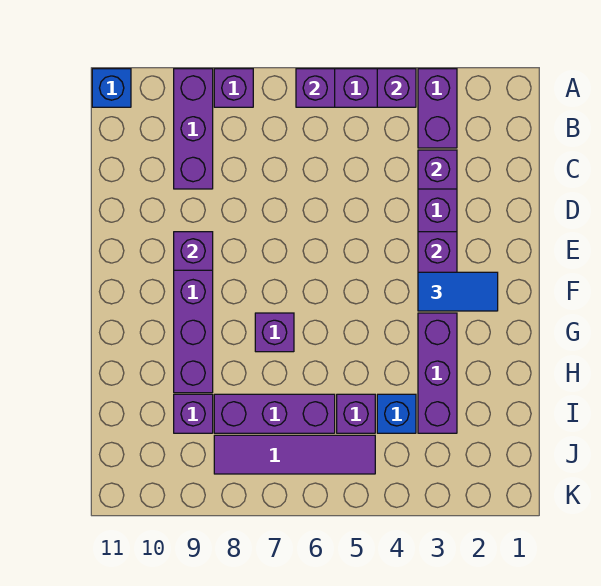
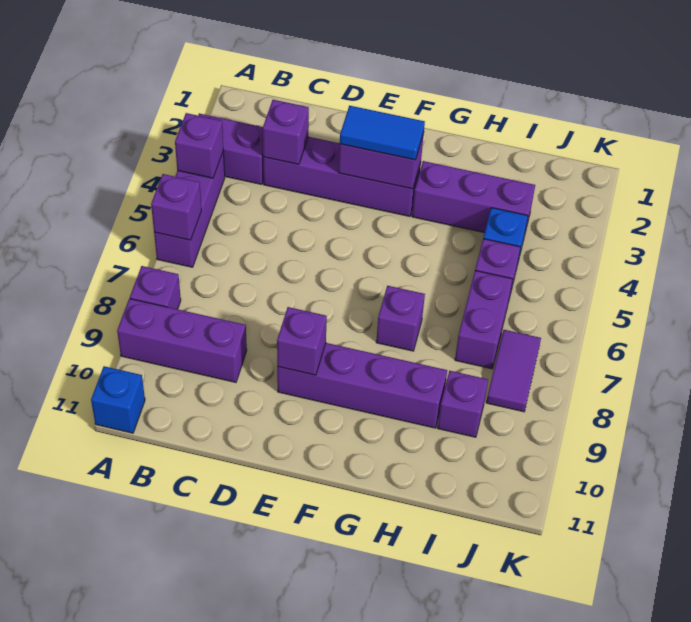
blue tile F2:F3 level 3 -> blue tile E3:F3 level 3
purple brick I6:I8 level 1 -> purple brick I6:I7 level 1
purple tile J5:J8 level 1 -> purple tile J7:J8 level 1

